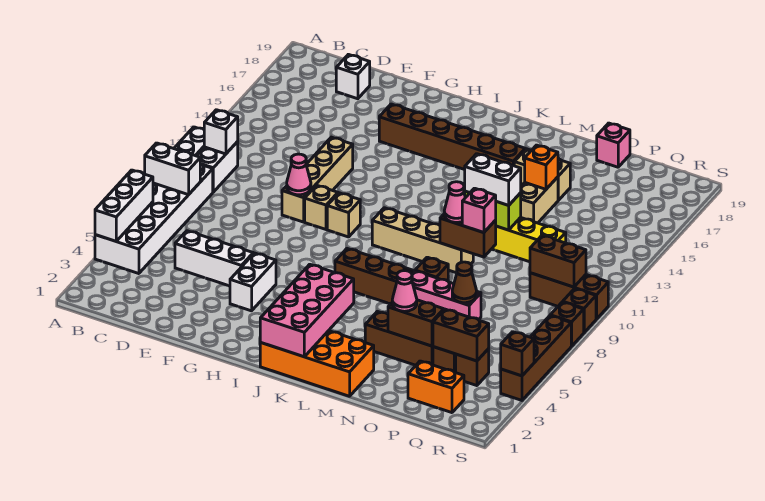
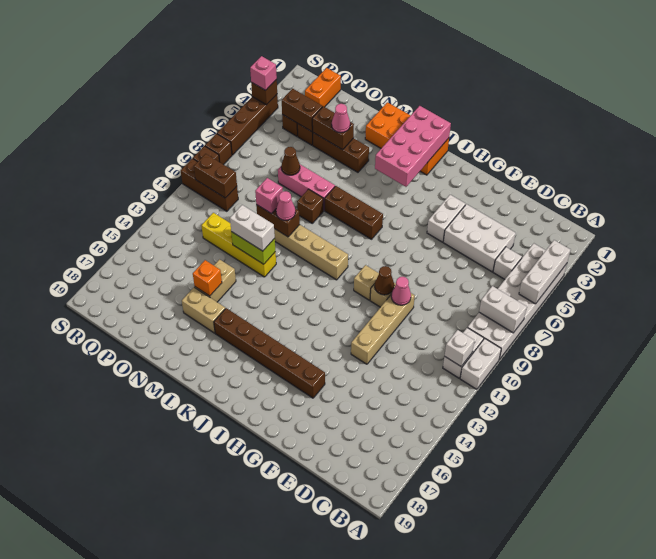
white brick D5:F5 level 1 -> white brick D4:F5 level 1
white brick D18 level 1 -> white brick C5 level 1
none -> brown cone G10 level 2
pink brick O19 level 1 -> pink brick S4 level 3
orange brick P2:Q2 level 1 -> orange brick Q1:Q2 level 1

